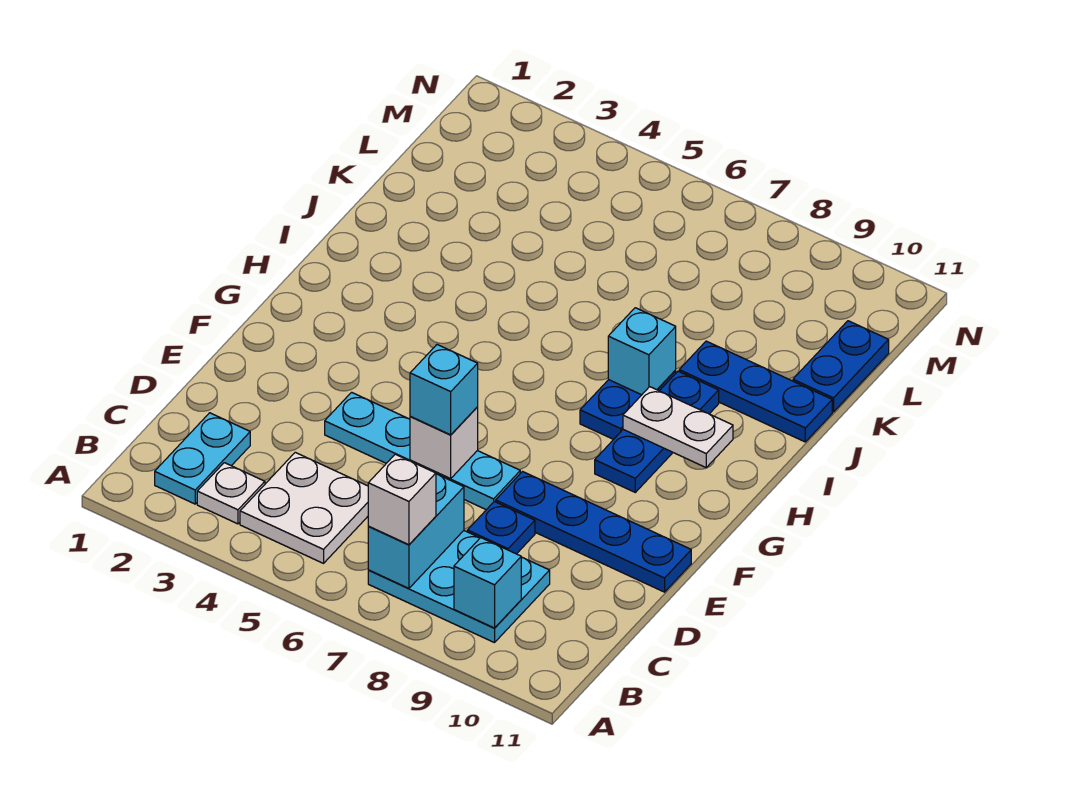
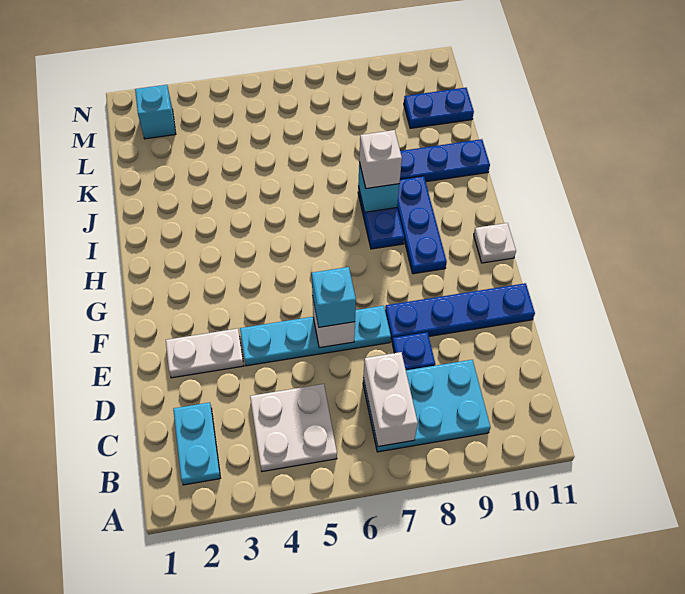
white plate B3 level 1 -> white plate G11 level 1
cyan brick B7:C7 level 2 -> white brick B7:C7 level 2
white brick B7 level 3 -> white brick I8 level 3
cyan brick B9 level 2 -> cyan brick M2 level 1
white plate H9:H10 level 2 -> white plate E2:E3 level 1
blue plate K11:L11 level 1 -> blue plate L10:L11 level 1

